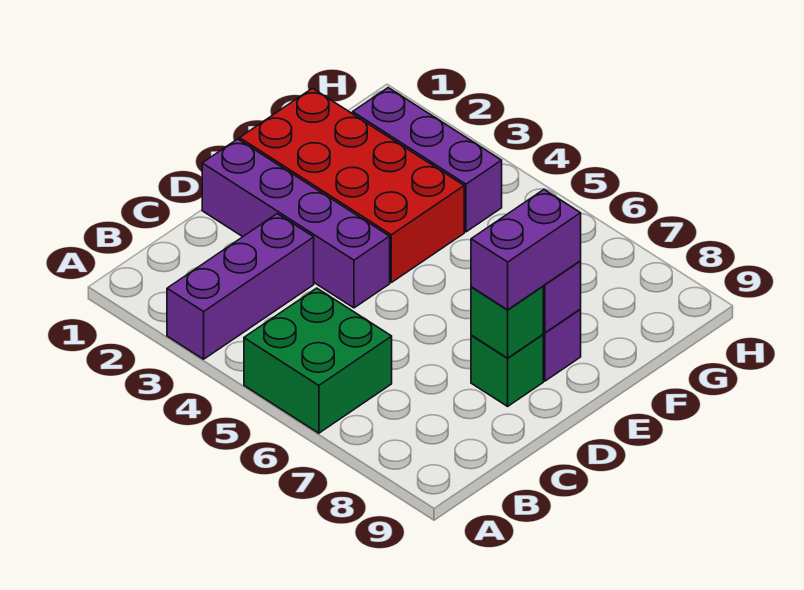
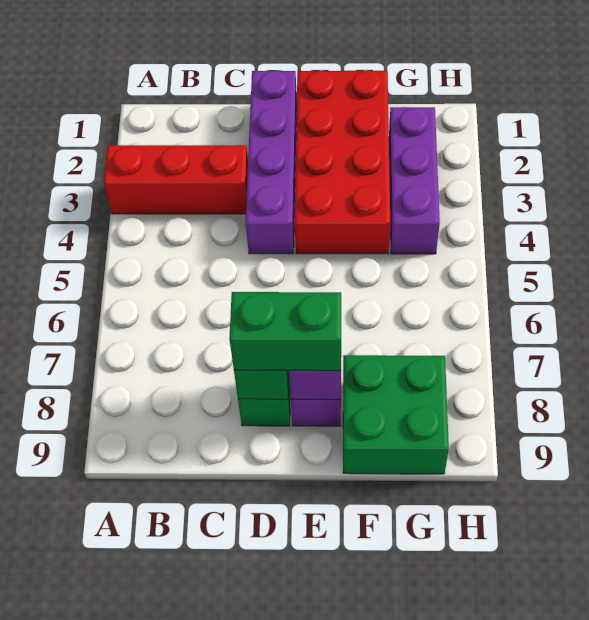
purple brick A3:C3 level 1 -> red brick A3:C3 level 1
green brick A5:B6 level 1 -> green brick F8:G9 level 1
purple brick D8:E8 level 3 -> green brick D8:E8 level 3

